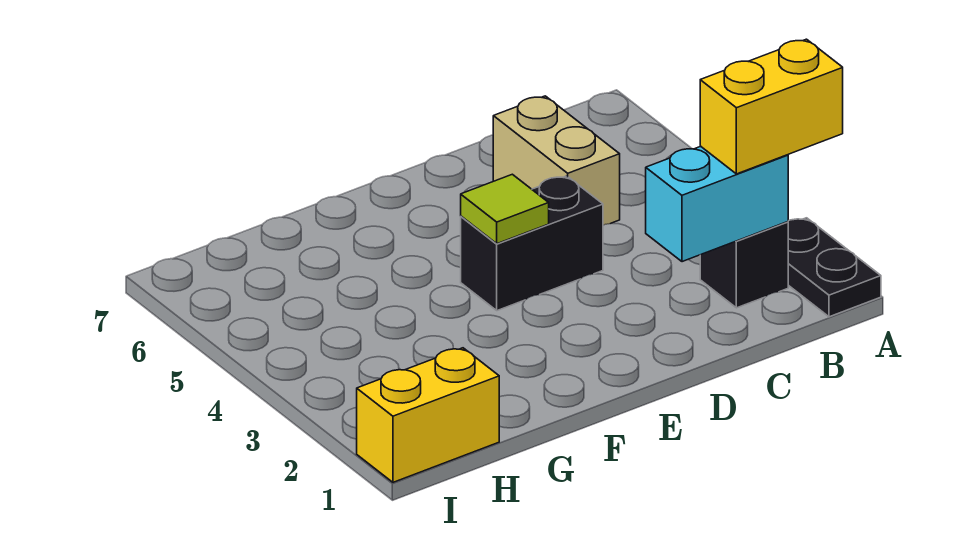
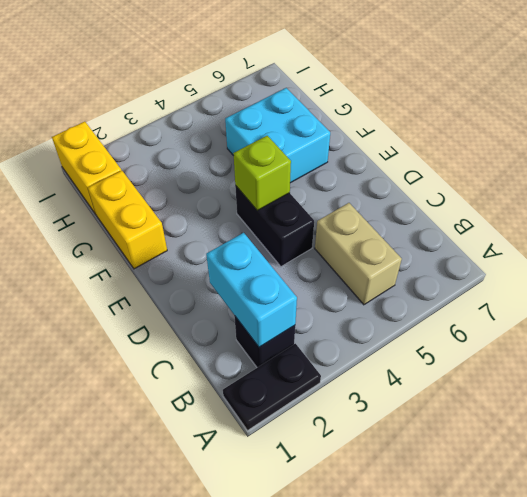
yellow brick A2:B2 level 3 -> yellow brick F1:G1 level 1
tan brick C5:C6 level 1 -> tan brick B5:C5 level 1
lime tile E4 level 2 -> lime brick E4 level 2
none -> cyan brick F5:G6 level 1

